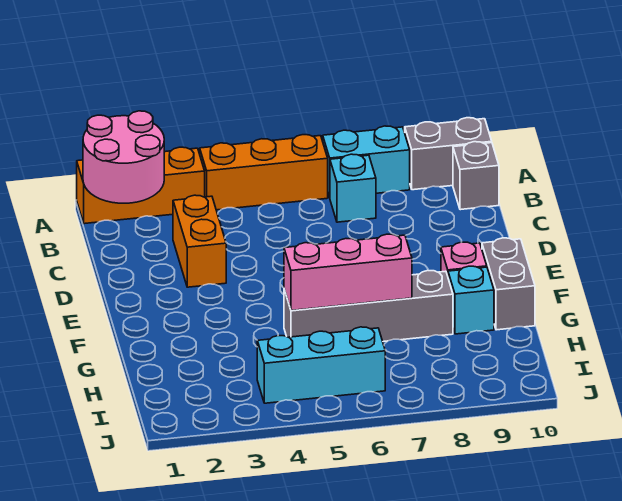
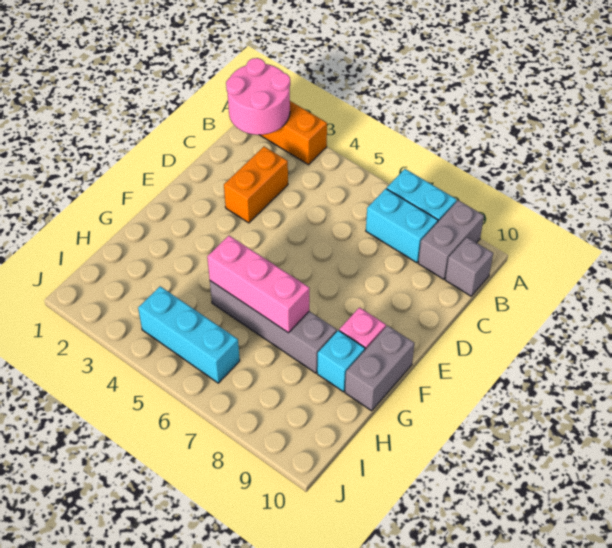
orange brick A4:A6 level 1 -> none
grey brick A9:A10 level 1 -> grey brick A9:B9 level 1
cyan brick B7 level 1 -> cyan brick B7:B8 level 1

